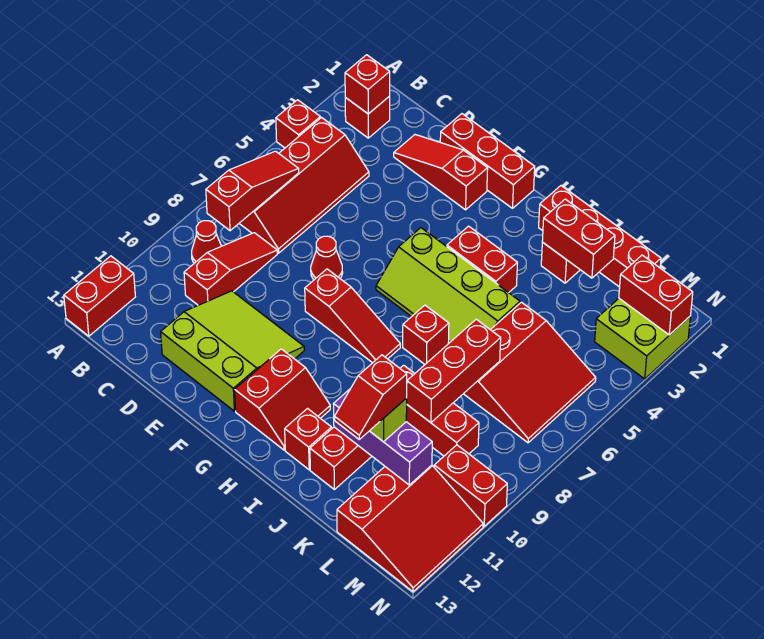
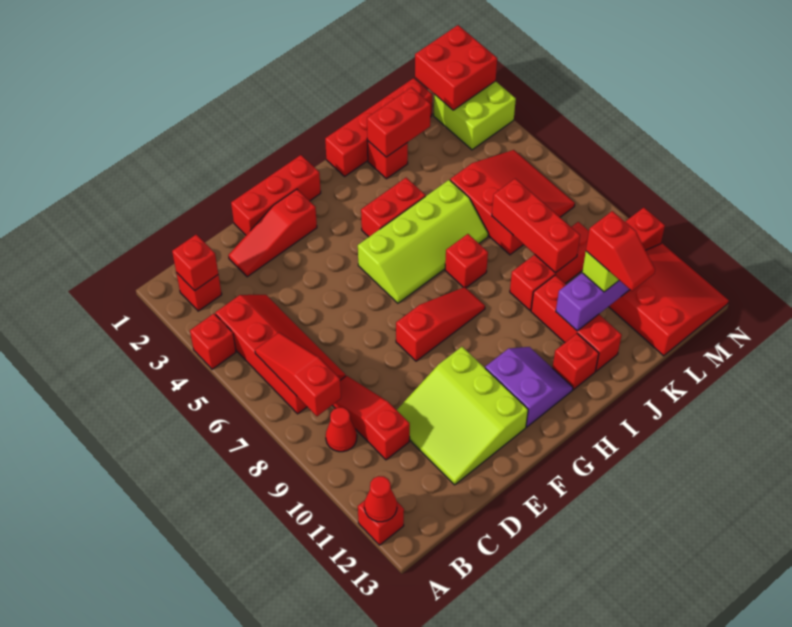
red brick A12:A13 level 1 -> red brick A12 level 1
lime slope D10:F12 level 1 top 12 -> lime slope D10:F12 level 1 top F
red cone E7 level 1 -> red cone A12 level 2
red slope G11:H12 level 1 top G -> purple slope G11:H12 level 1 top G
red brick M2:N2 level 2 -> red brick M1:N2 level 2

